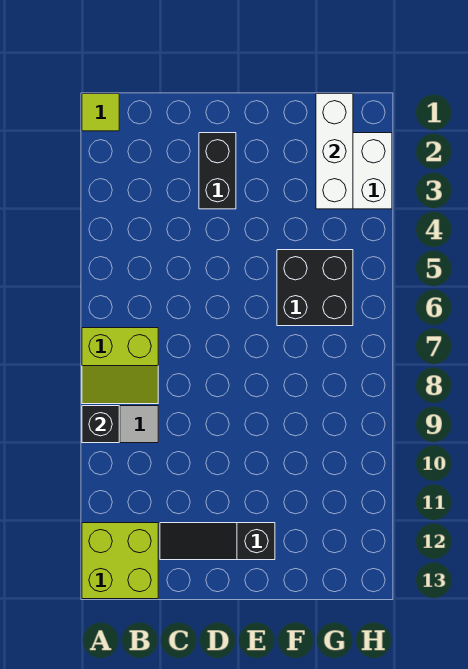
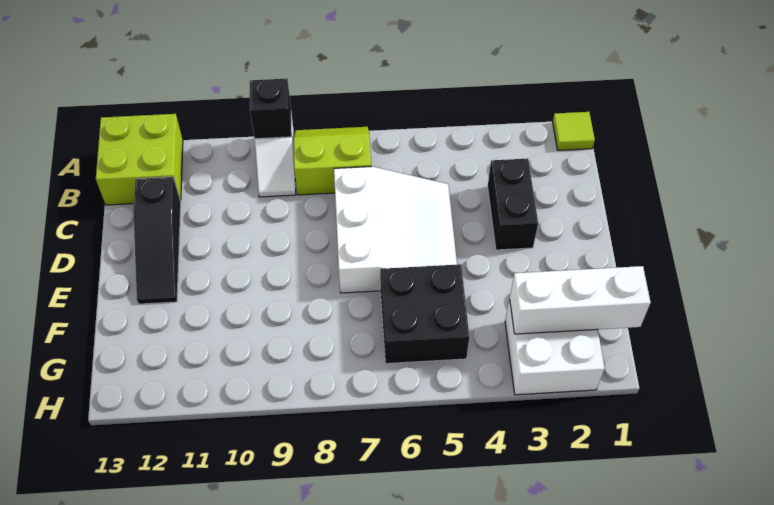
lime slope A7:B8 level 1 top 7 -> lime slope A7:B8 level 1 top B
none -> white slope C5:E7 level 1 top 7
black slope C12:E12 level 1 top E -> black slope C12:E12 level 1 top C
black brick D2:D3 level 1 -> black brick C3:D3 level 1

